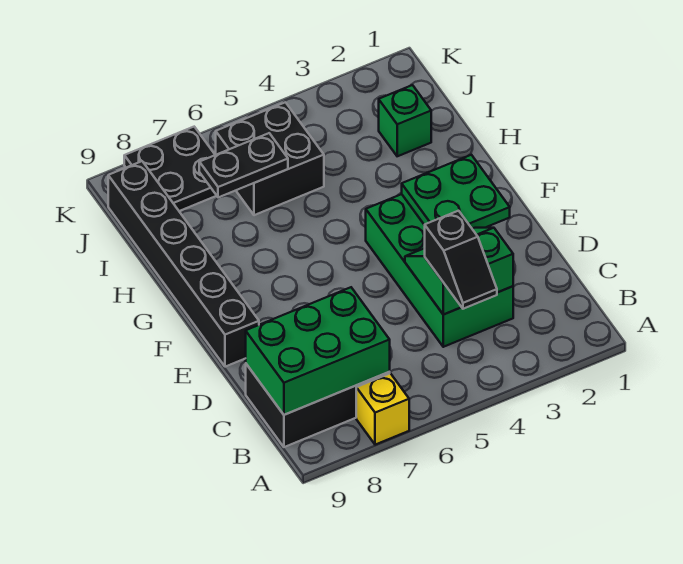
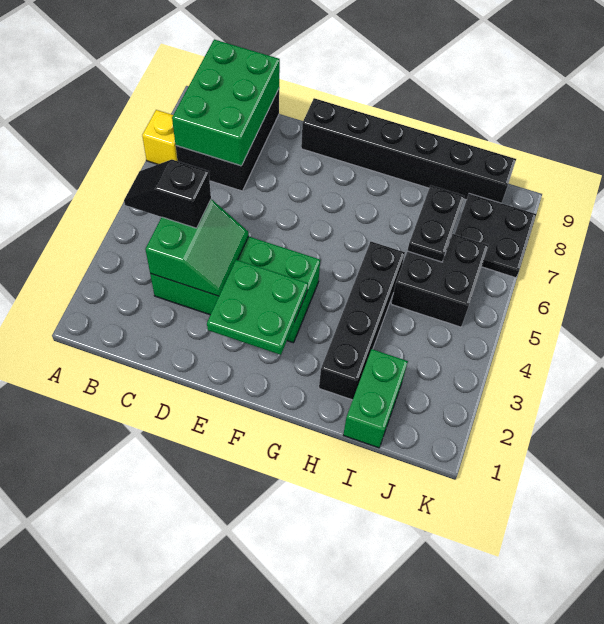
none -> black brick H2:H5 level 1
green brick I2 level 1 -> green brick I1:I2 level 1

